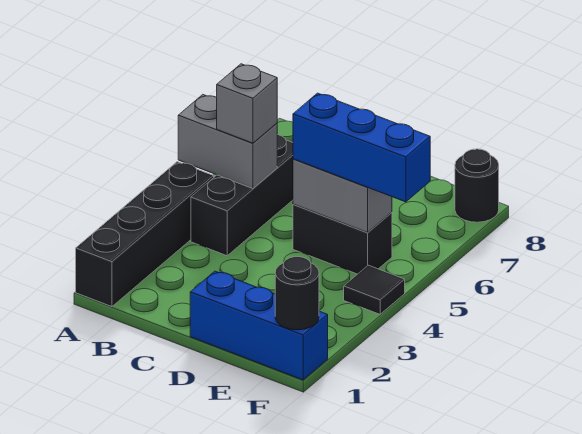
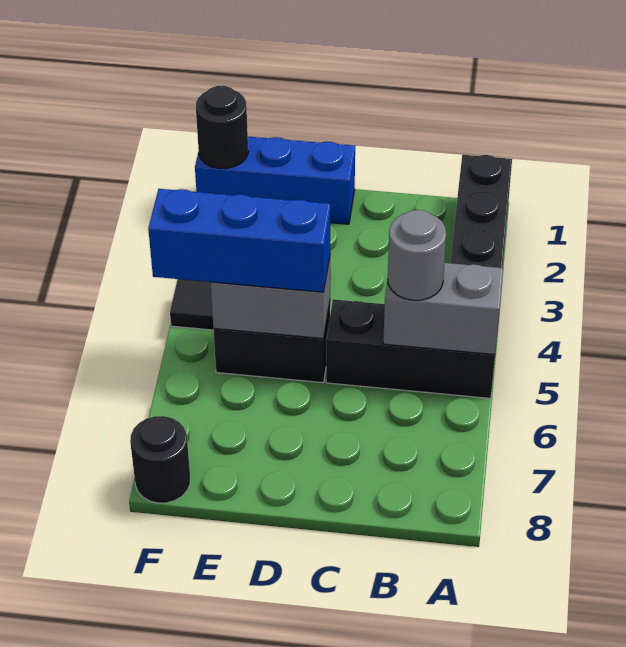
black brick B4:B6 level 1 -> black brick A5:C5 level 1
grey brick B5 level 3 -> grey round brick B5 level 3

